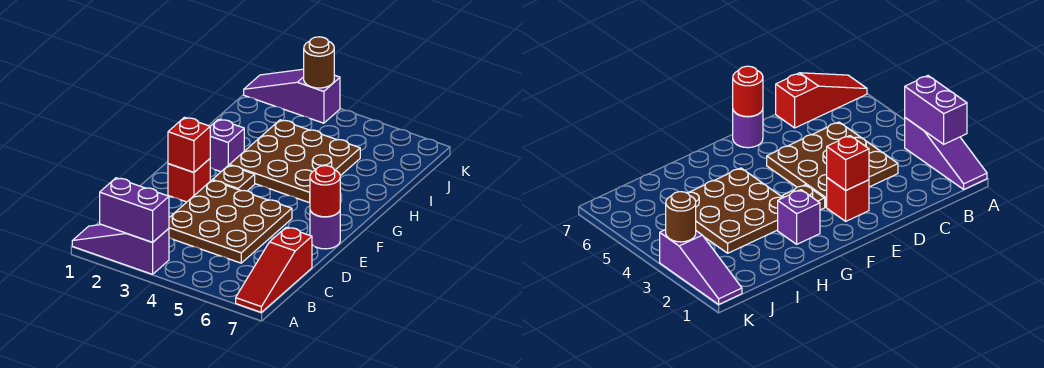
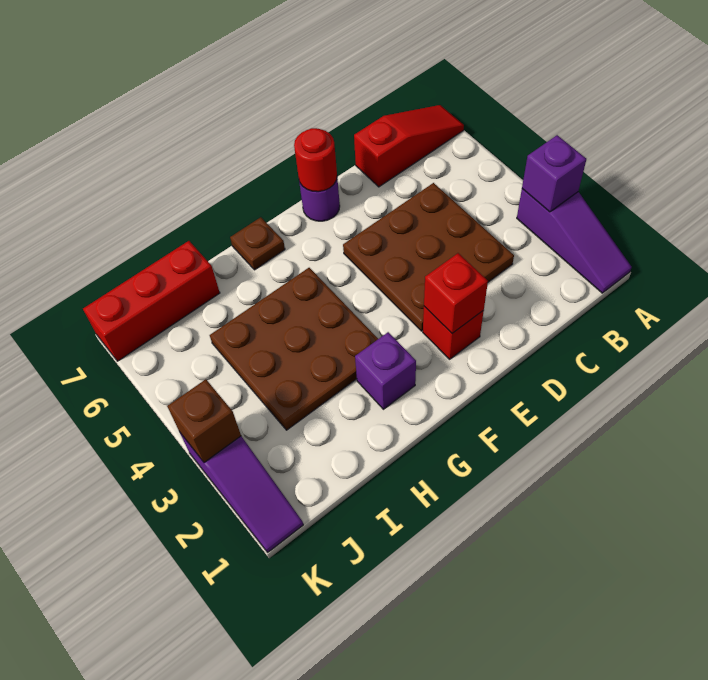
purple brick A2:A3 level 2 -> purple brick A3 level 2
brown plate F3 level 1 -> brown plate G7 level 1
none -> red brick I7:K7 level 1
brown round brick K3 level 2 -> brown brick K3 level 2

